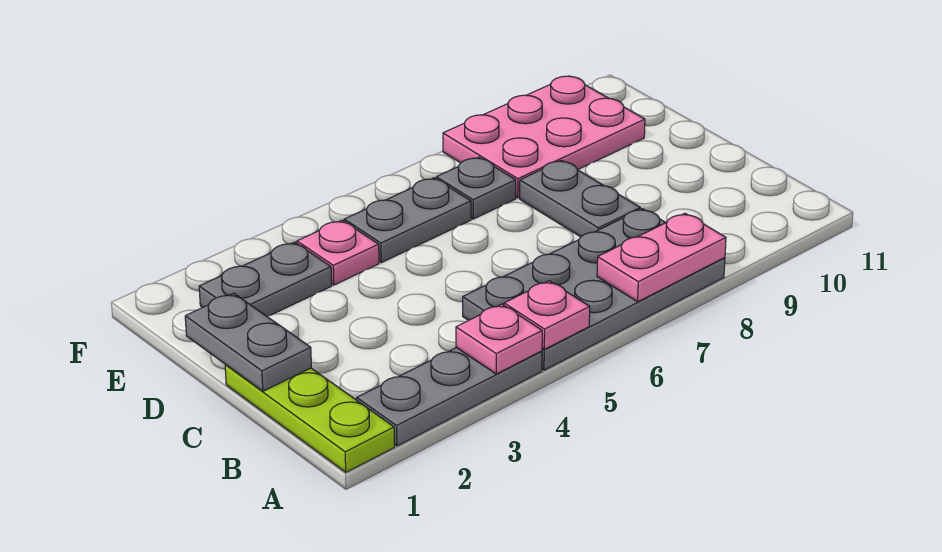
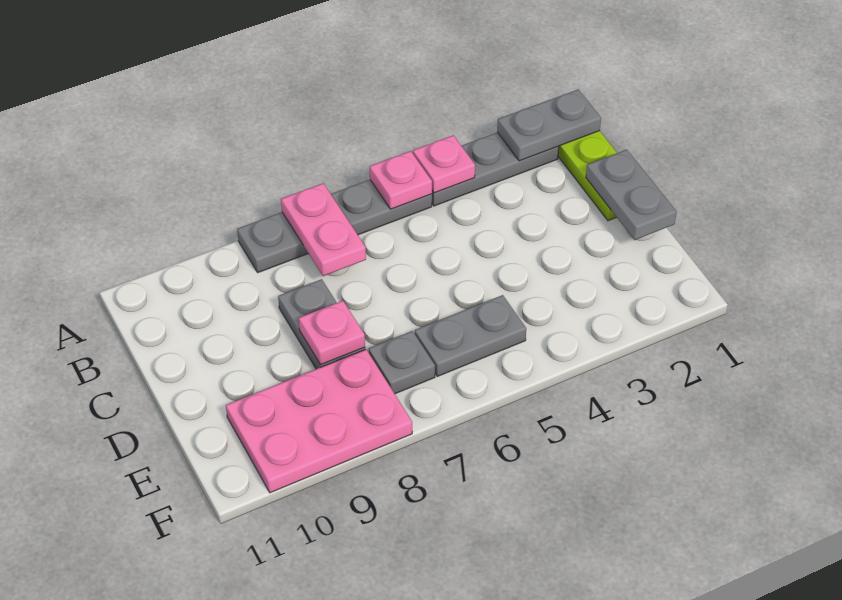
grey plate A5:B8 level 1 -> grey plate A5:A8 level 1
pink plate A7:A8 level 2 -> pink plate A7:B7 level 2
grey plate E2:E3 level 1 -> grey plate A1:A2 level 2
pink plate E4 level 1 -> pink plate D8 level 2

